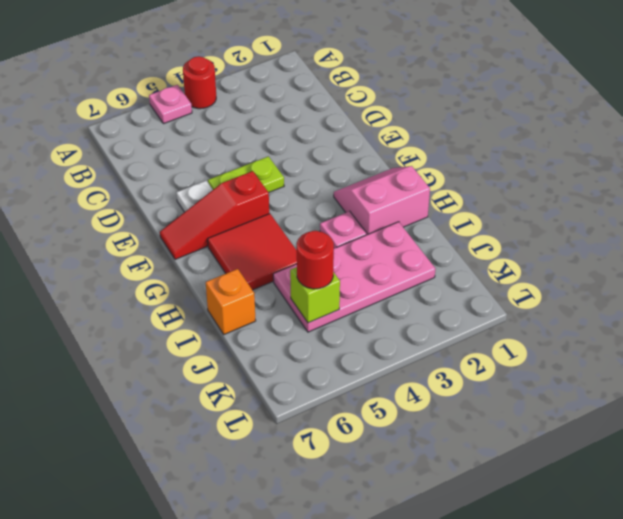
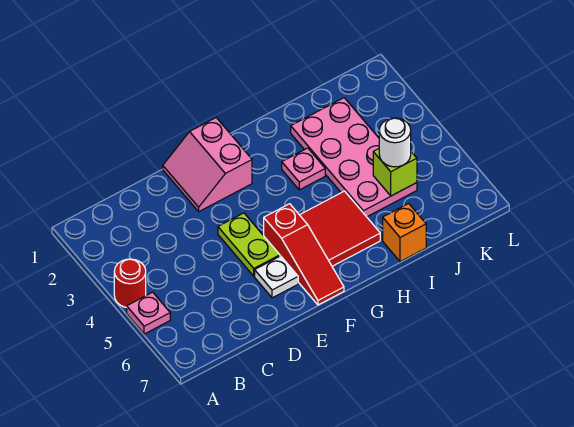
pink slope G1:H2 level 1 top H -> pink slope E1:F2 level 1 top F
red round brick J5 level 3 -> white round brick J5 level 3

